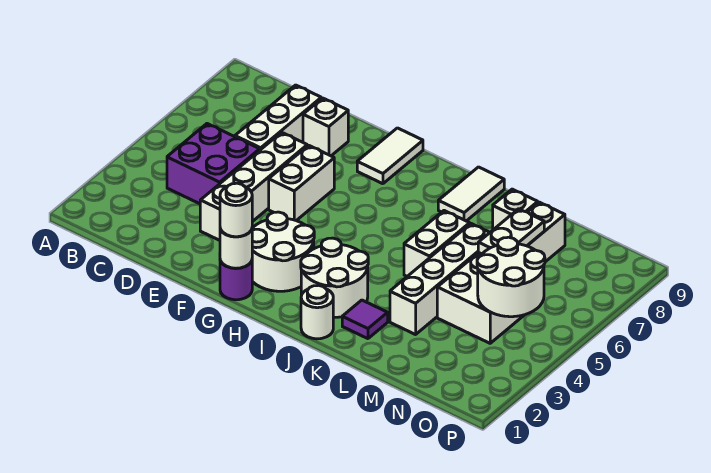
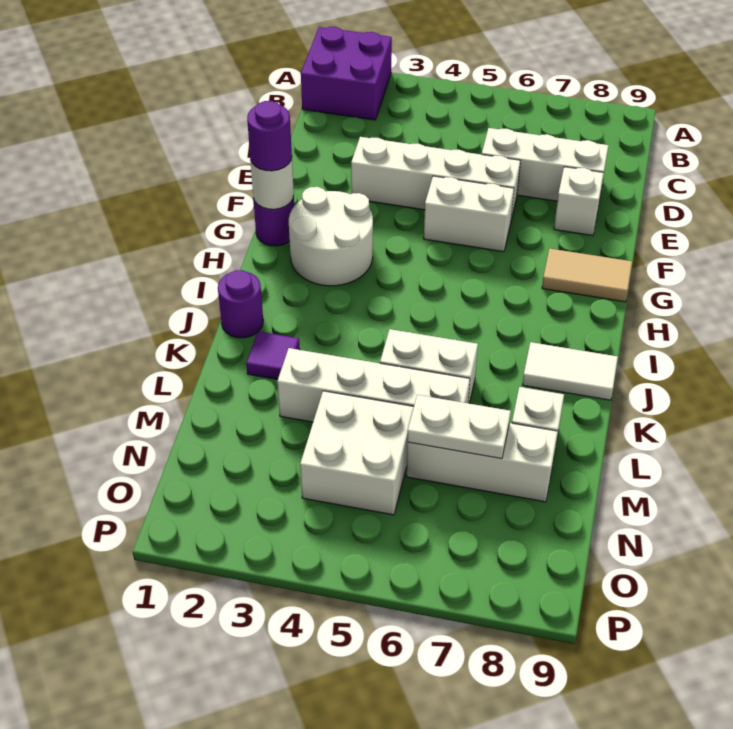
purple brick C4:D5 level 1 -> purple brick A1:B2 level 1
white round brick G1 level 3 -> purple round brick G1 level 3
white tile G8:G9 level 1 -> tan tile G8:G9 level 1
white round brick I2:J3 level 1 -> none
white round brick J1 level 1 -> purple round brick J1 level 1
white round brick N4:O5 level 2 -> none

